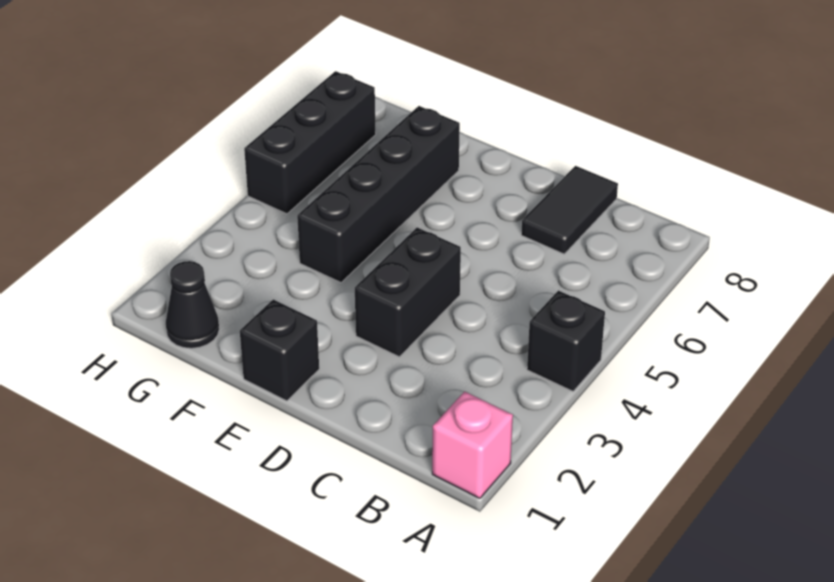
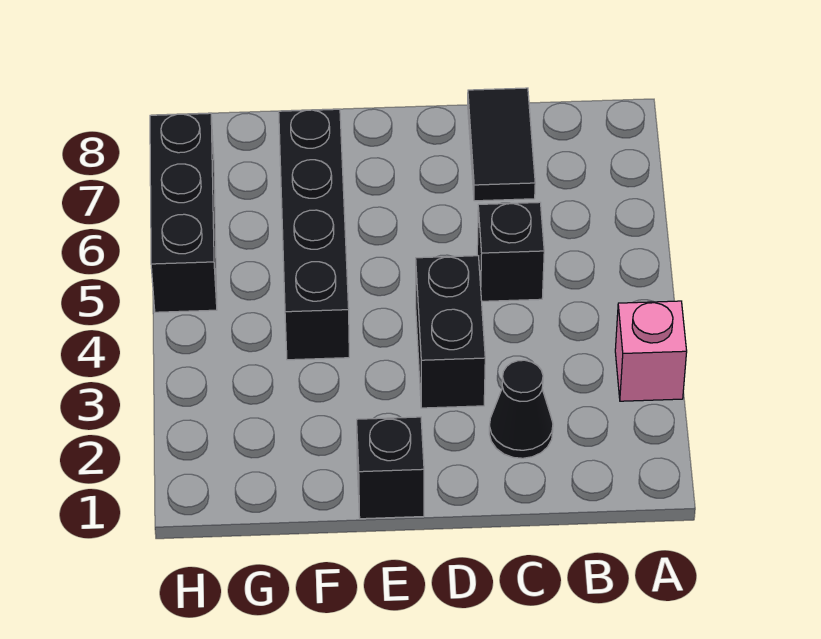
pink brick A1 level 1 -> pink brick A3 level 1
black brick A4 level 1 -> black brick C5 level 1
black cone G1 level 1 -> black cone C2 level 1

